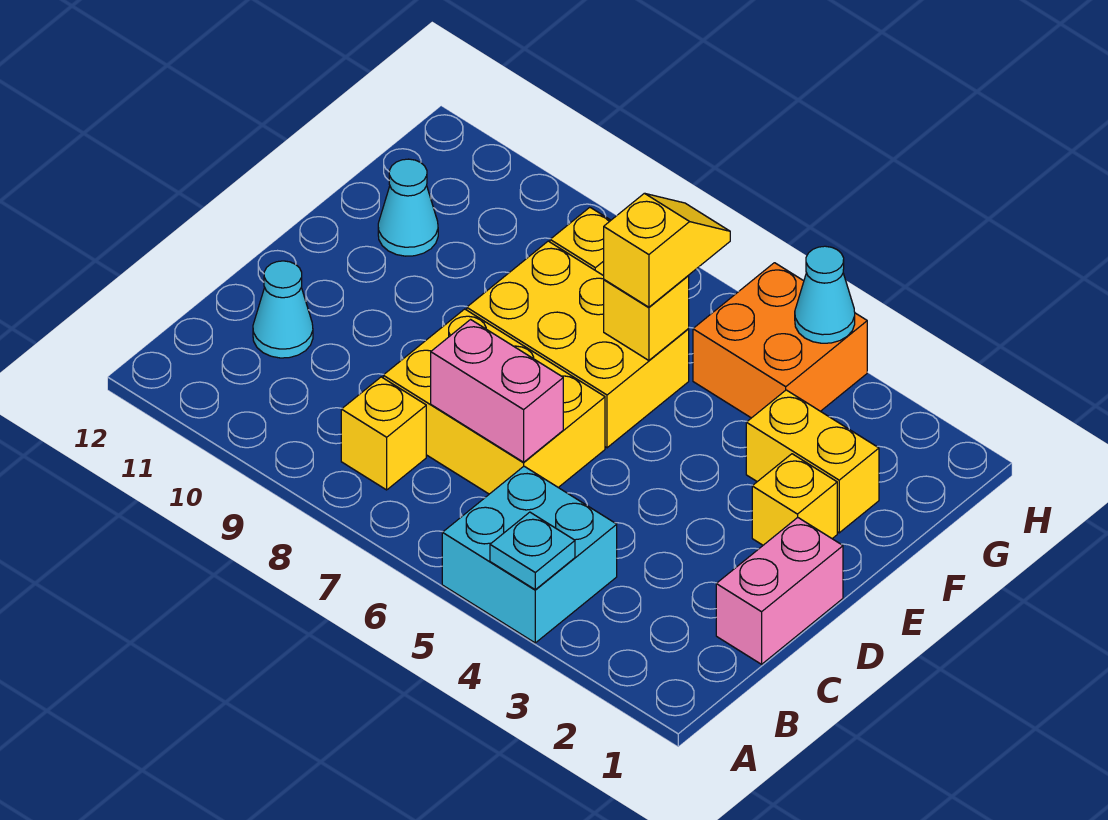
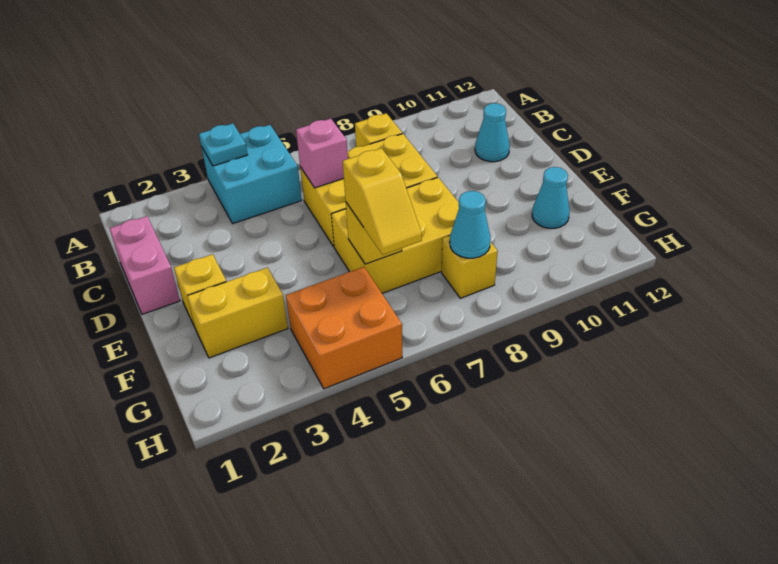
pink brick C6:C7 level 2 -> pink brick C6 level 2
cyan cone H4 level 2 -> cyan cone G8 level 2

